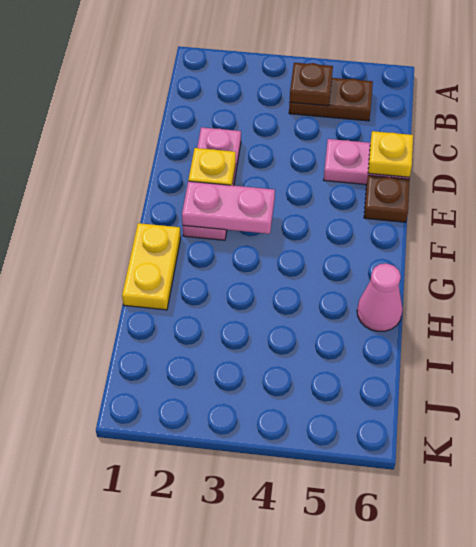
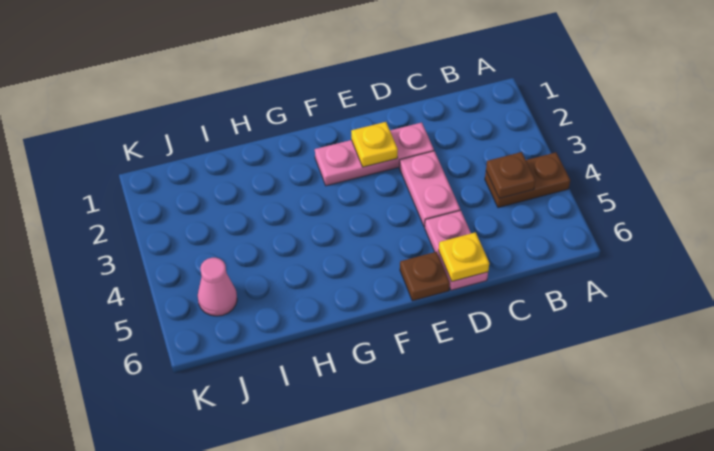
brown plate B4:B5 level 1 -> brown plate A4:B4 level 1
pink plate F2:F3 level 2 -> pink plate D3:D4 level 1
yellow plate G1:H1 level 1 -> none
pink cone H6 level 1 -> pink cone J5 level 1

